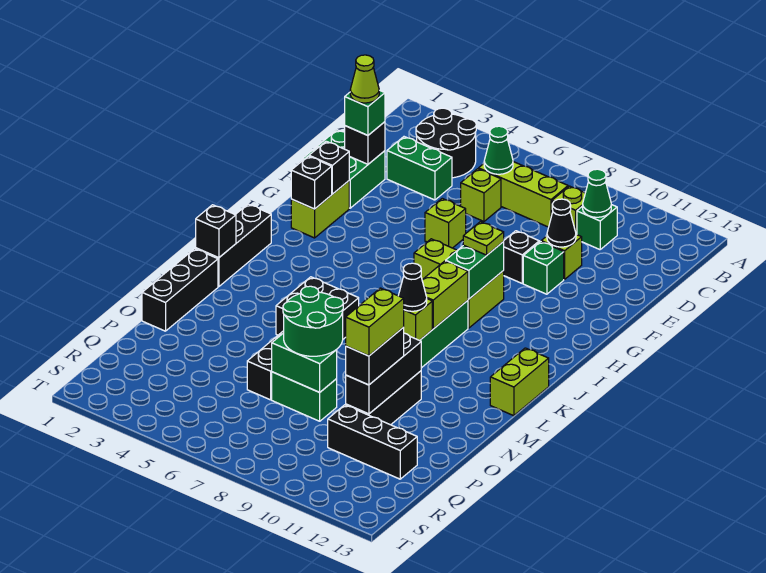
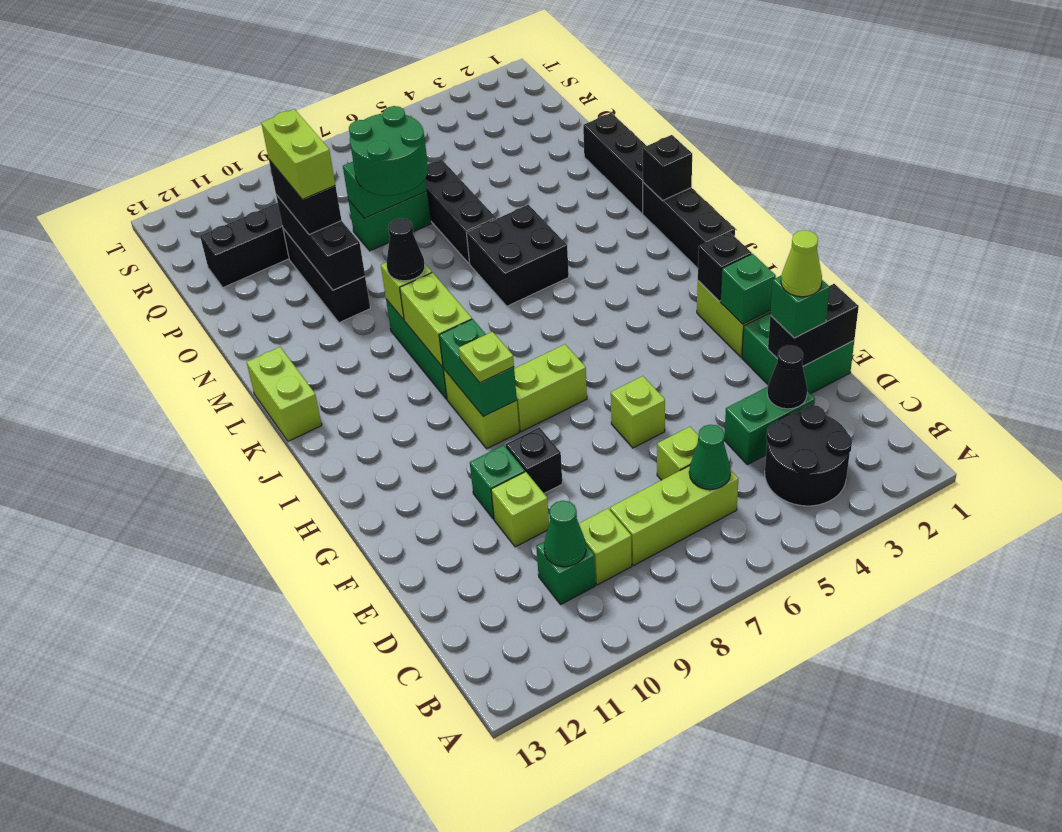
black brick E2 level 2 -> black brick E1:E2 level 2
black cone E10 level 2 -> black cone D3 level 2
black brick G2 level 2 -> green brick G2 level 2

